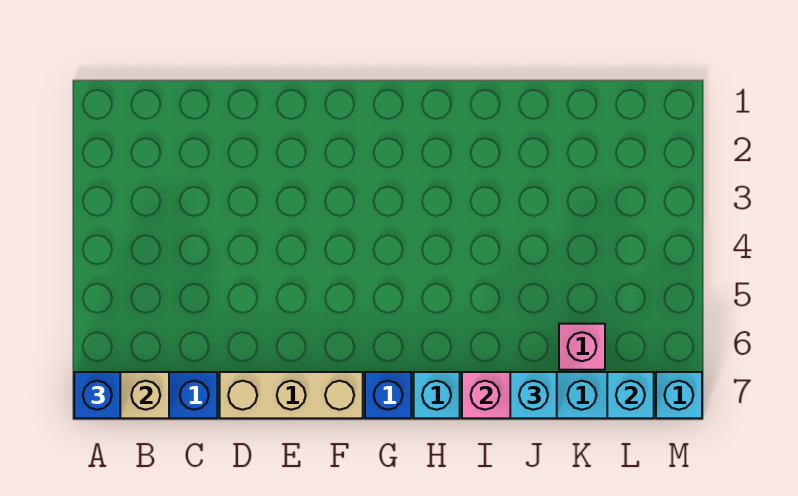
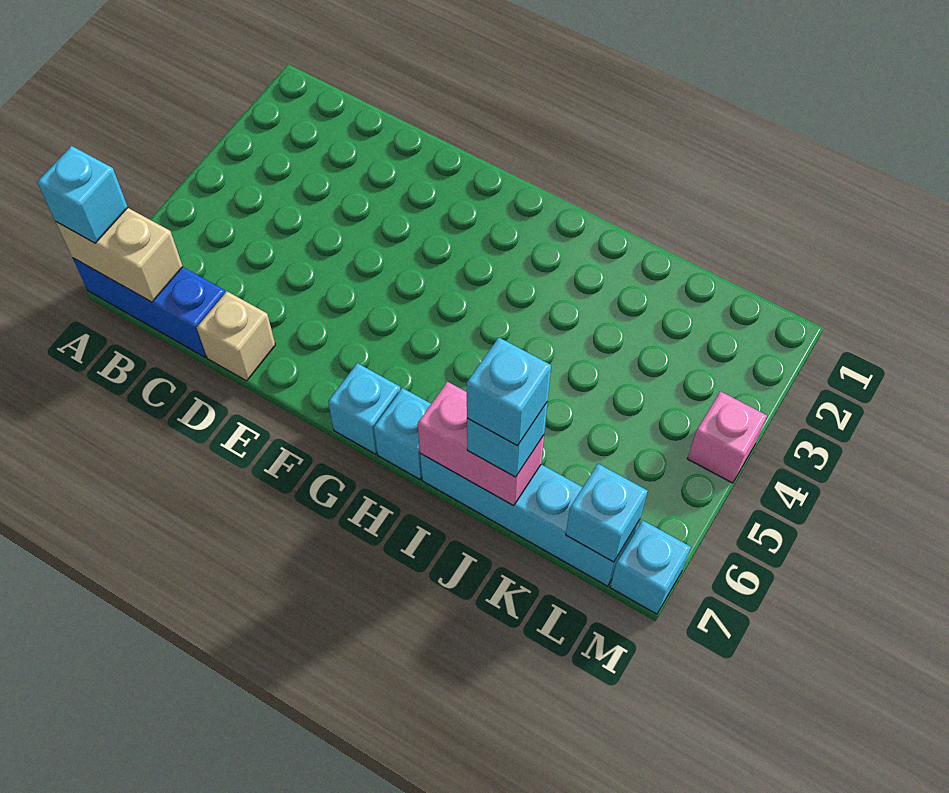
blue brick A7 level 3 -> cyan brick A7 level 3
tan brick D7:F7 level 1 -> tan brick D7 level 1
blue brick G7 level 1 -> cyan brick G7 level 1
none -> cyan brick J7 level 4
pink brick K6 level 1 -> pink brick M4 level 1

